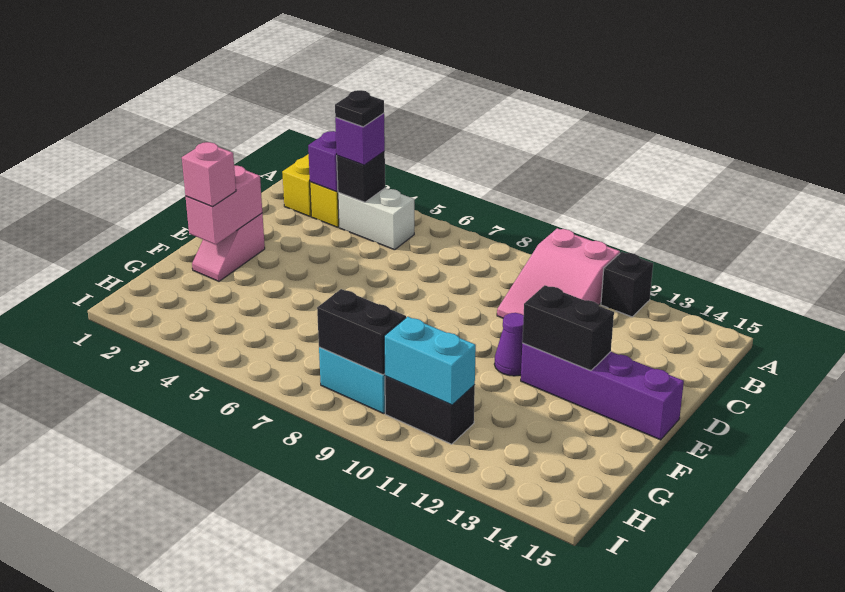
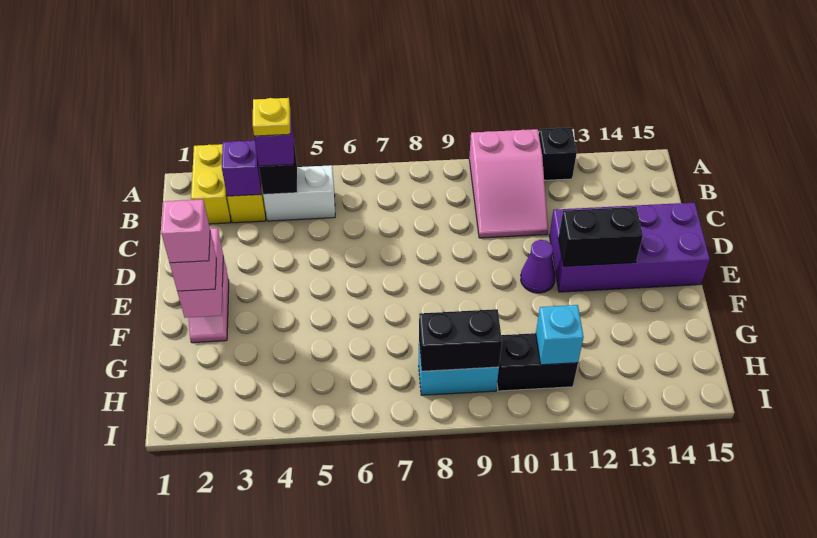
black plate B4 level 4 -> yellow plate B4 level 4
purple brick E12:E15 level 1 -> purple brick D12:E15 level 1
none -> pink brick F2 level 4
cyan brick H10:H11 level 2 -> cyan brick H11 level 2

